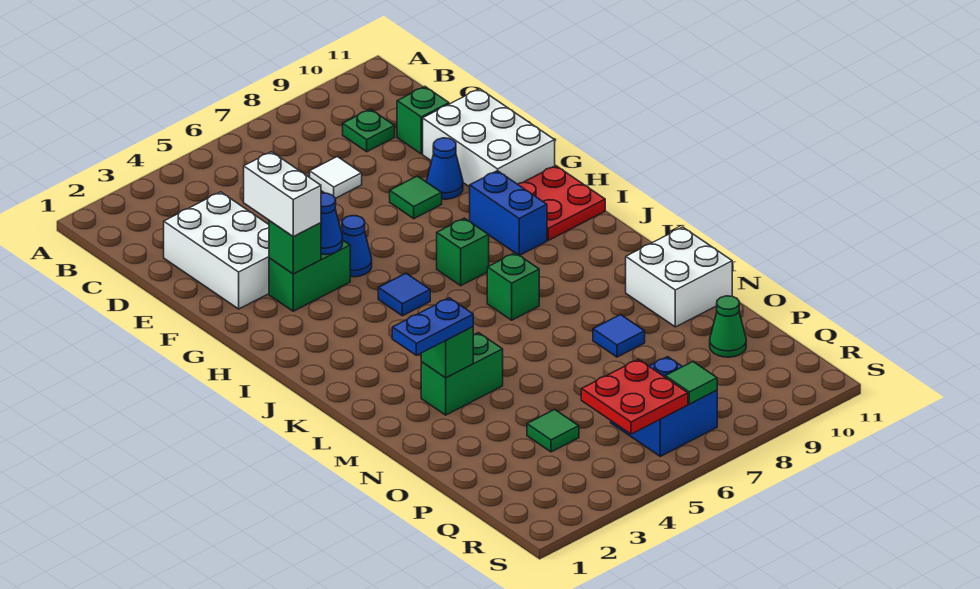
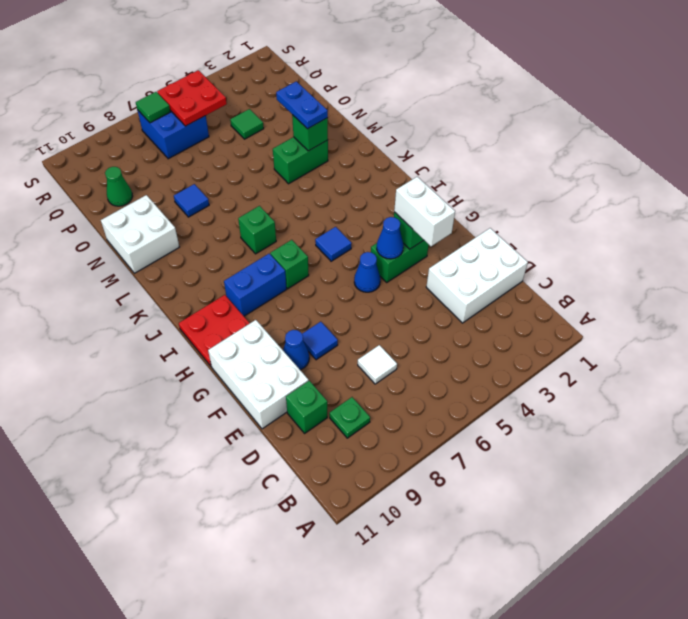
white brick D2:F3 level 1 -> white brick D1:E3 level 1
green tile F8 level 1 -> blue tile F8 level 1
blue brick H9:I9 level 1 -> blue brick I8:I9 level 1
blue plate M2:M3 level 3 -> blue plate M3:N3 level 3

